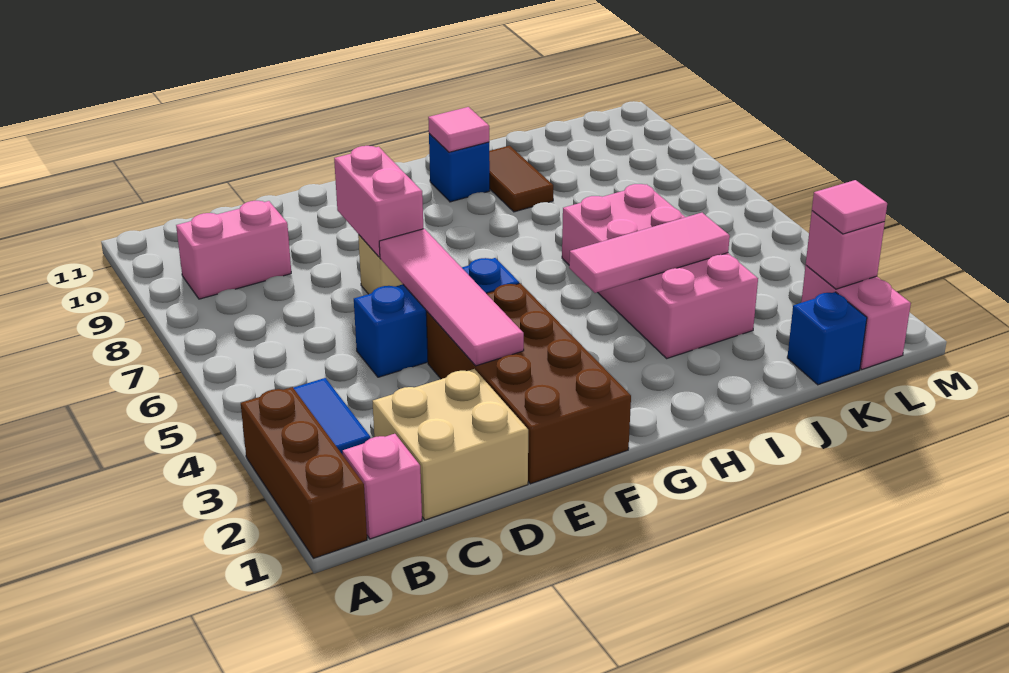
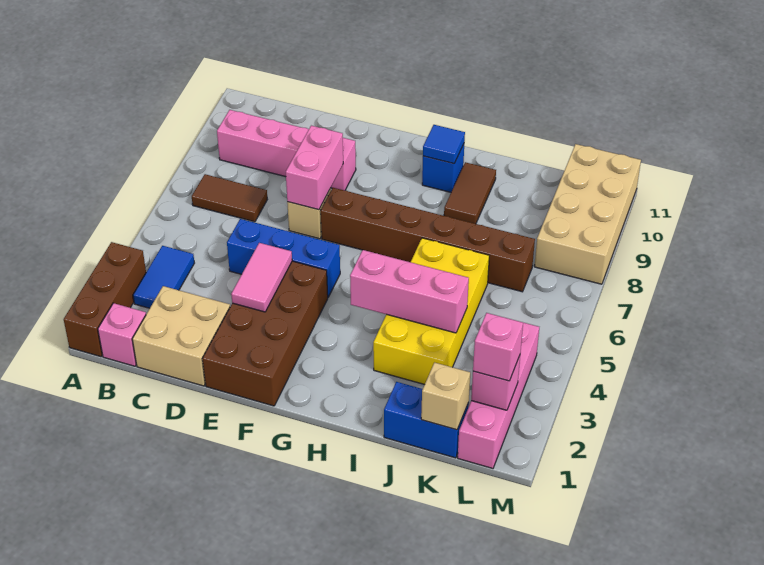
none -> brown tile B7:C7 level 1
pink brick B9:C9 level 1 -> pink brick B9:E9 level 1
pink tile E3:E6 level 2 -> pink tile E3:E4 level 2
none -> brown brick F7:K7 level 1
pink tile H4:J4 level 2 -> pink brick H4:J4 level 2
pink tile H10 level 2 -> blue tile H10 level 2
pink brick I3:J6 level 1 -> yellow brick I3:J6 level 1
blue brick K1 level 1 -> blue brick J1:K1 level 1
none -> tan brick K1 level 2
pink brick L1:L2 level 1 -> pink brick L1:L4 level 1
pink tile L2 level 3 -> pink brick L2 level 3
none -> tan brick L8:M11 level 1

